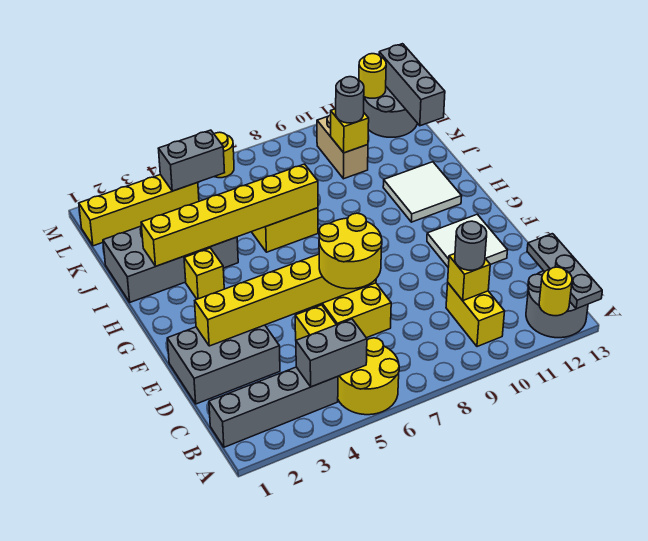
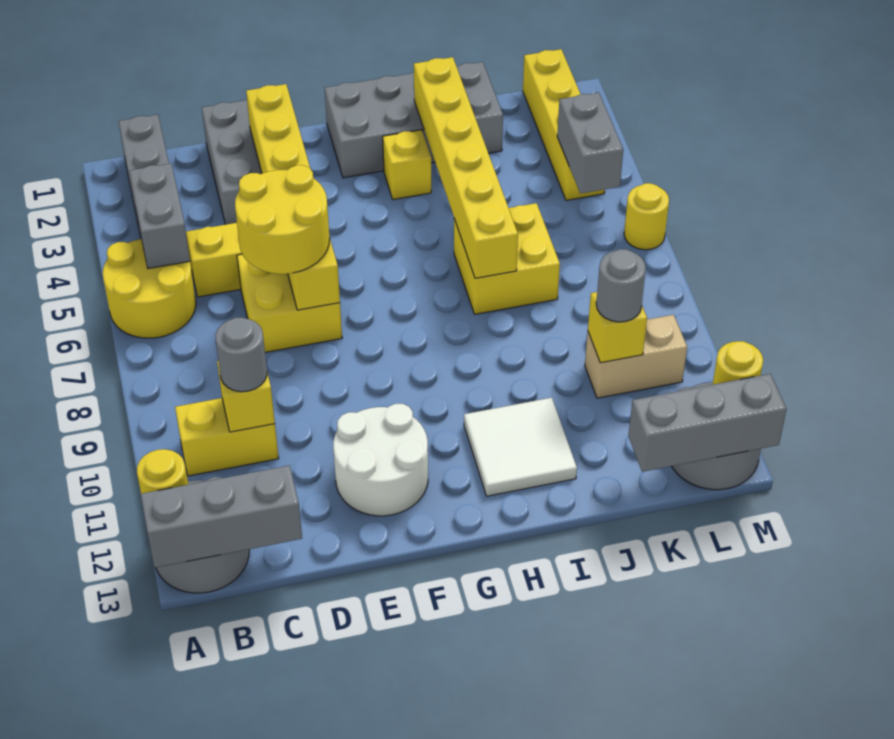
grey plate A13:C13 level 2 -> grey brick A13:C13 level 2
white tile E11:F12 level 1 -> white round brick E11:F12 level 1
grey brick I1:J4 level 1 -> grey brick G1:J2 level 1

